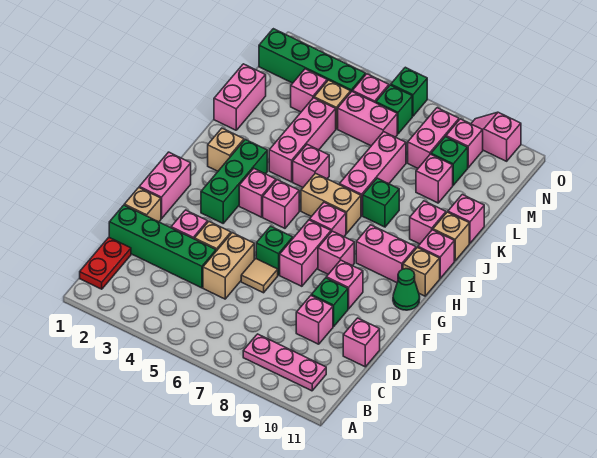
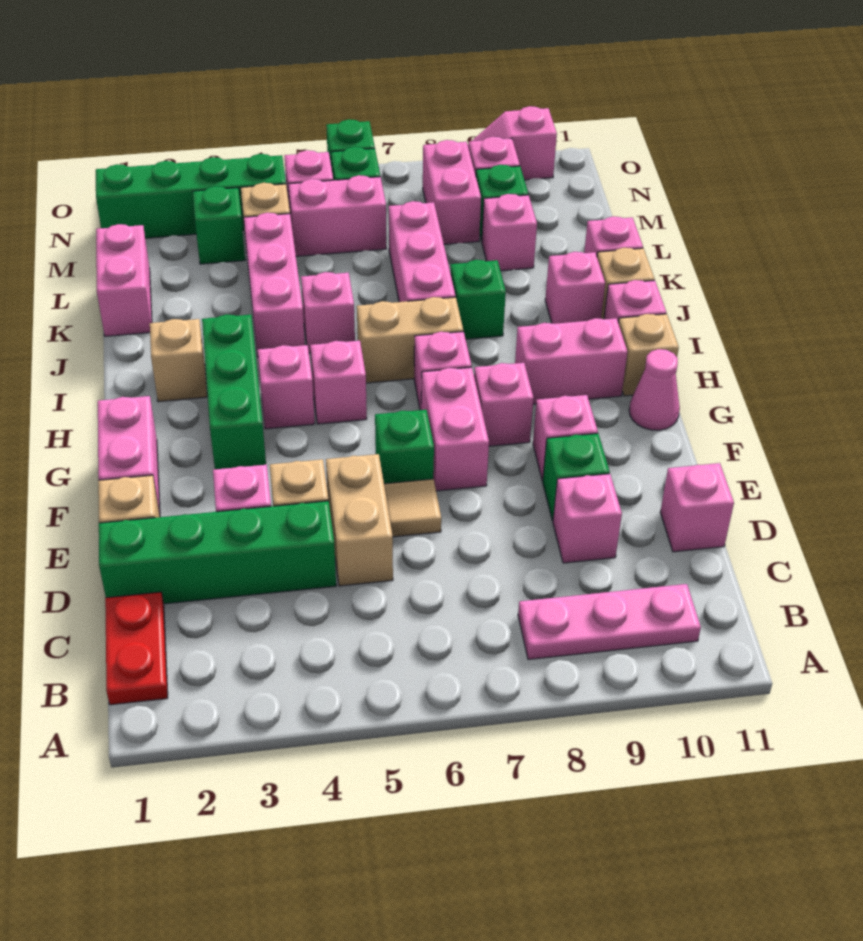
green cone G11 level 1 -> pink cone G11 level 1
pink brick M3 level 1 -> green brick M3 level 1

